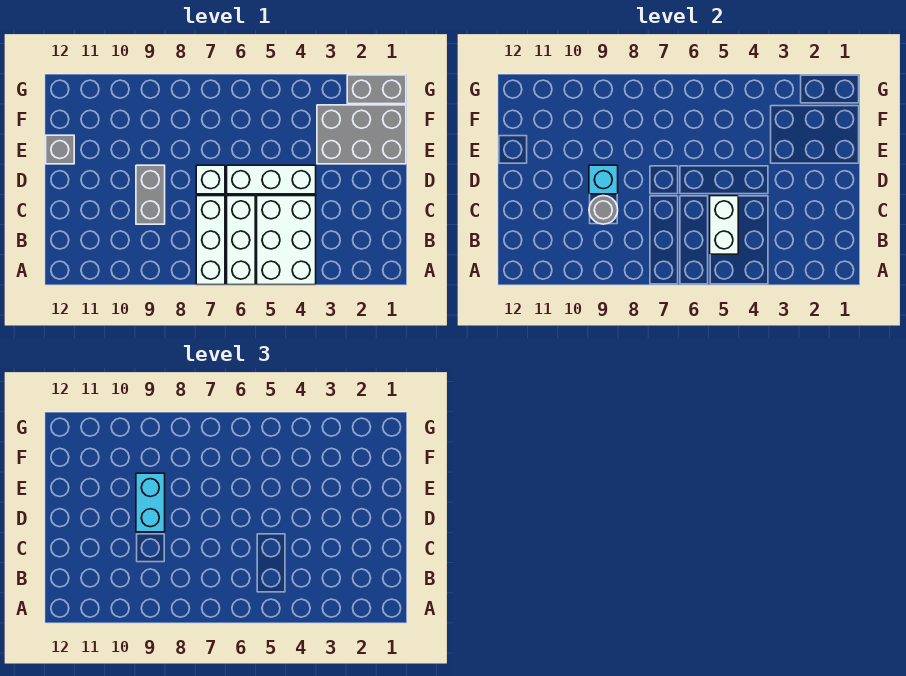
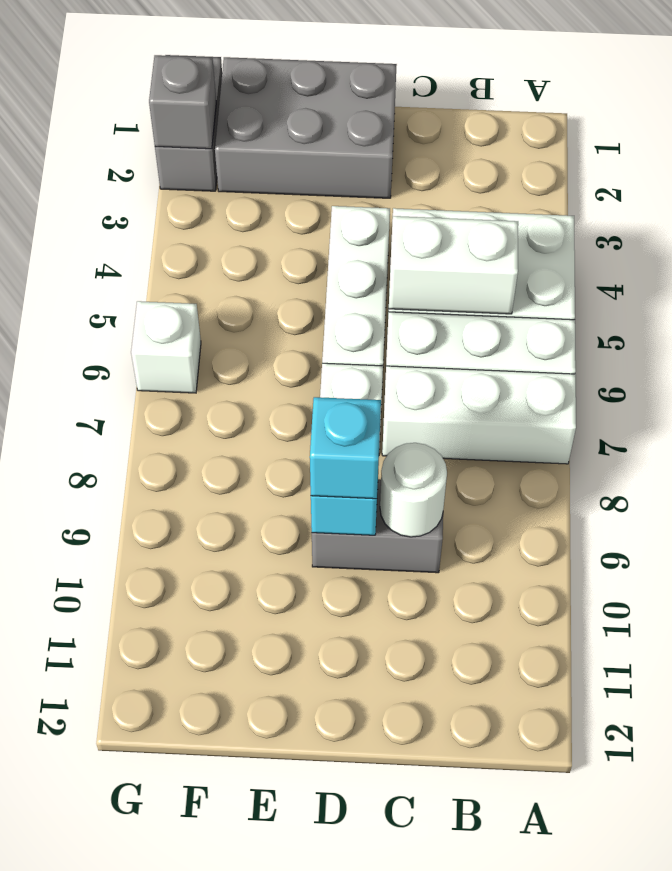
grey round brick C9 level 2 -> white round brick C9 level 2
cyan brick D9:E9 level 3 -> cyan brick D9 level 3
grey brick E1:F3 level 1 -> grey brick D1:F2 level 1
grey brick E12 level 1 -> grey brick G2 level 2
none -> white brick G6 level 1

